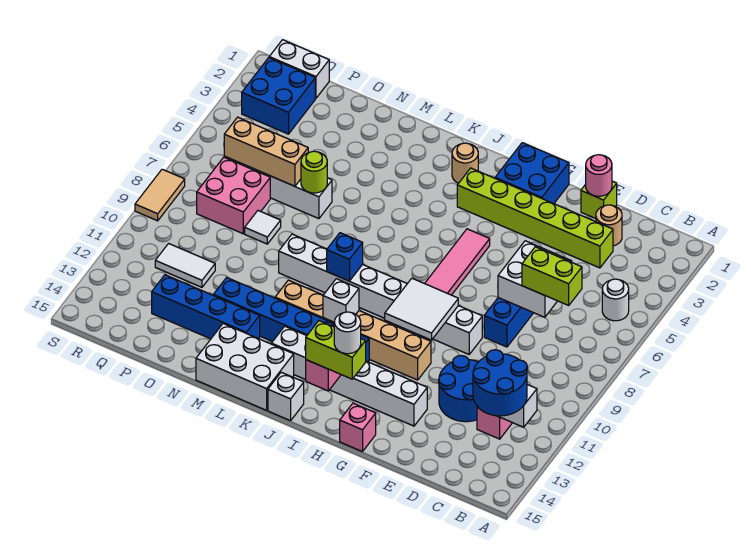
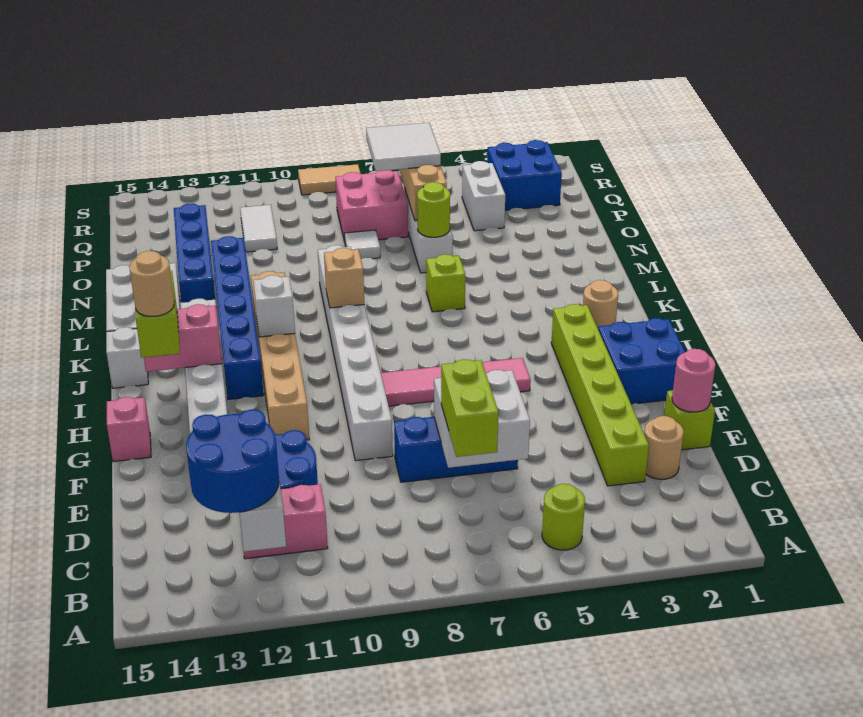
white round brick B5 level 1 -> lime round brick B5 level 1
white tile G9:H10 level 2 -> white tile P6:Q7 level 3
white round brick H14 level 4 -> tan round brick H14 level 4
blue brick K9 level 2 -> tan brick K9 level 2
none -> lime brick L6 level 1
white brick Q1:R1 level 1 -> white brick P4:Q4 level 1

